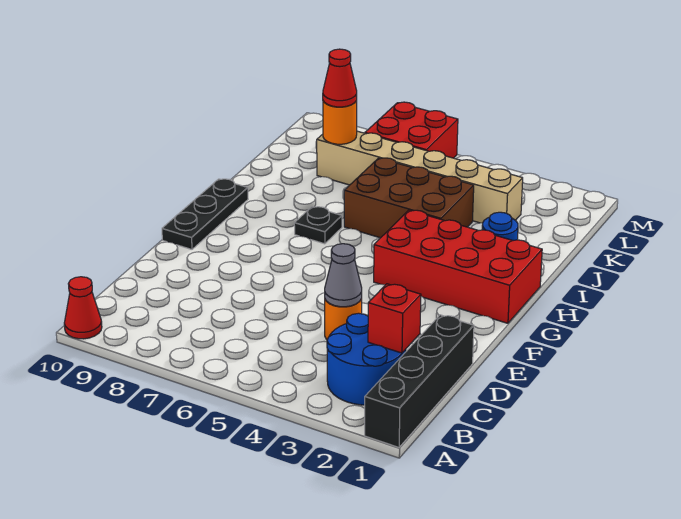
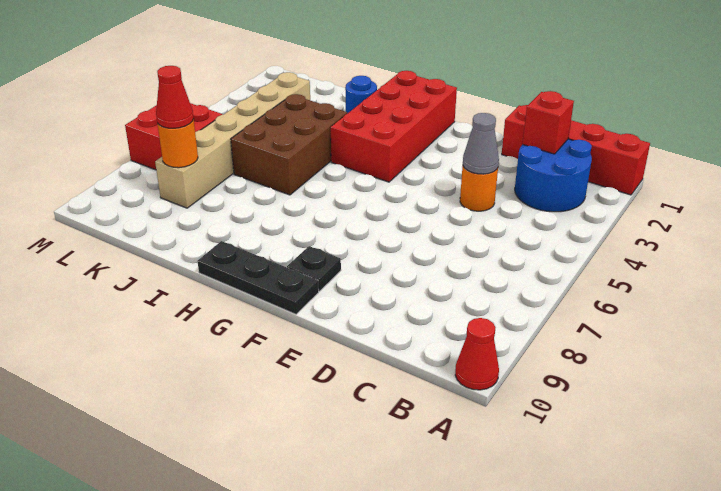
black brick A1:D1 level 1 -> red brick A1:D1 level 1
black plate H7 level 1 -> black plate F9 level 1

